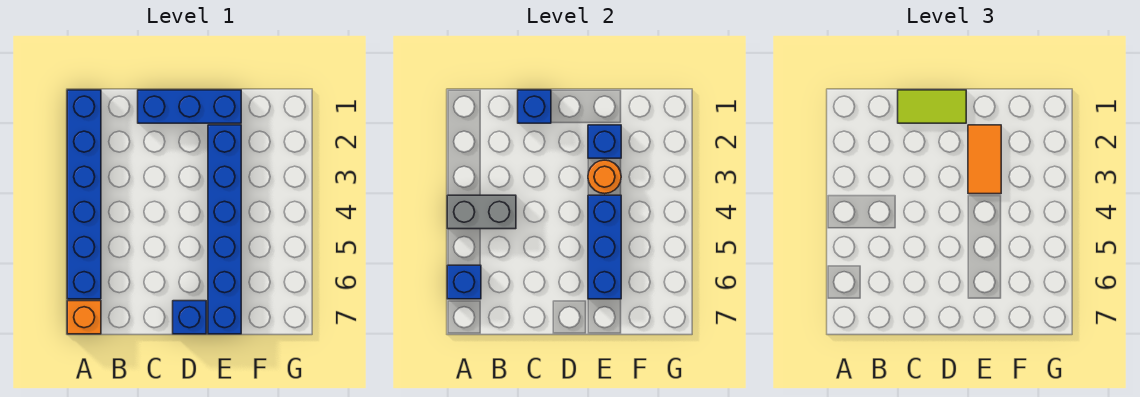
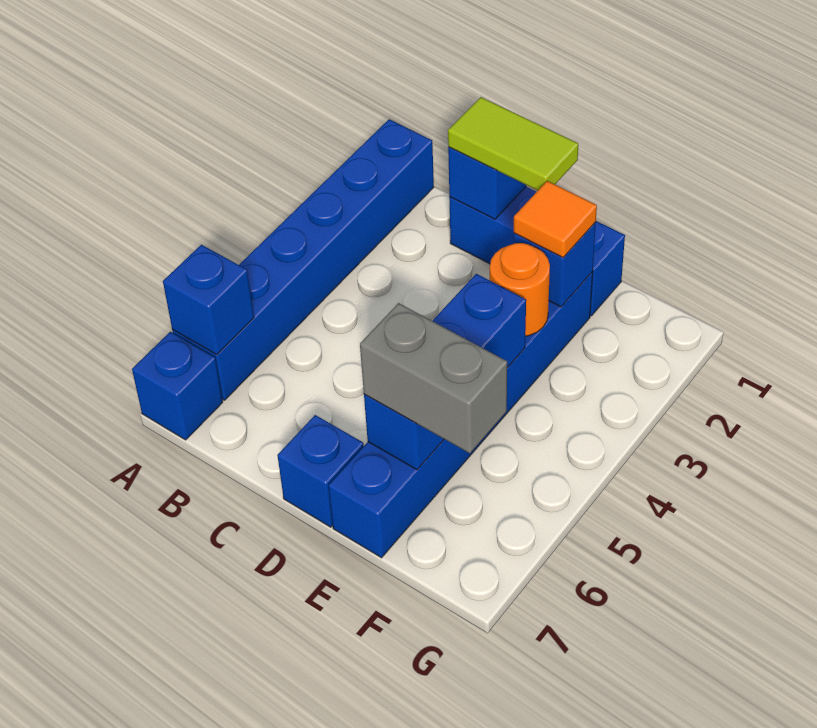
grey brick A4:B4 level 2 -> grey brick E6:F6 level 3
orange brick A7 level 1 -> blue brick A7 level 1
orange tile E2:E3 level 3 -> orange tile E2 level 3

